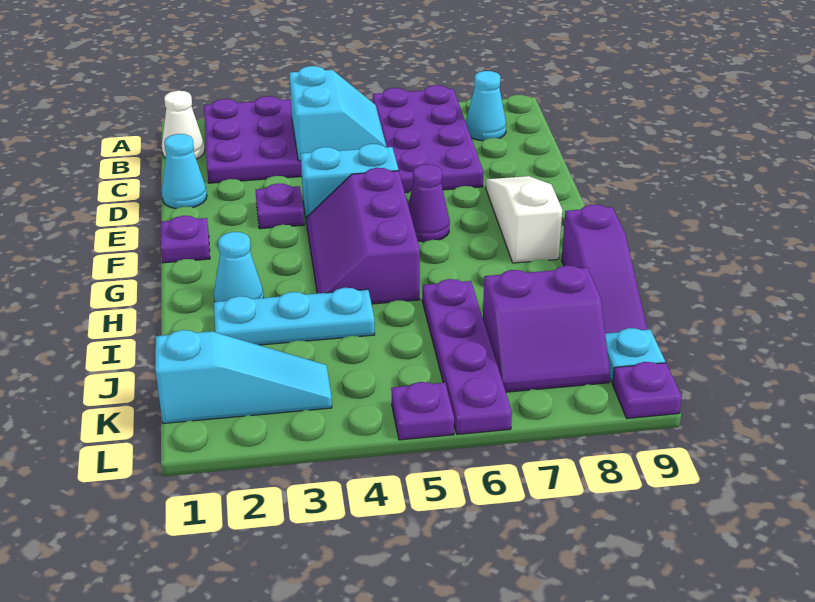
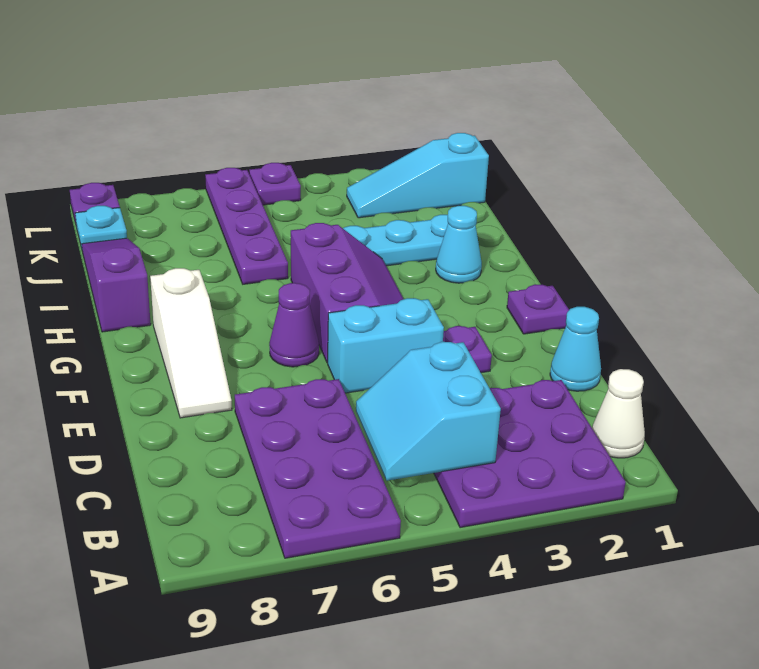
cyan cone B8 level 1 -> none
purple slope J7:K8 level 1 top J -> none

